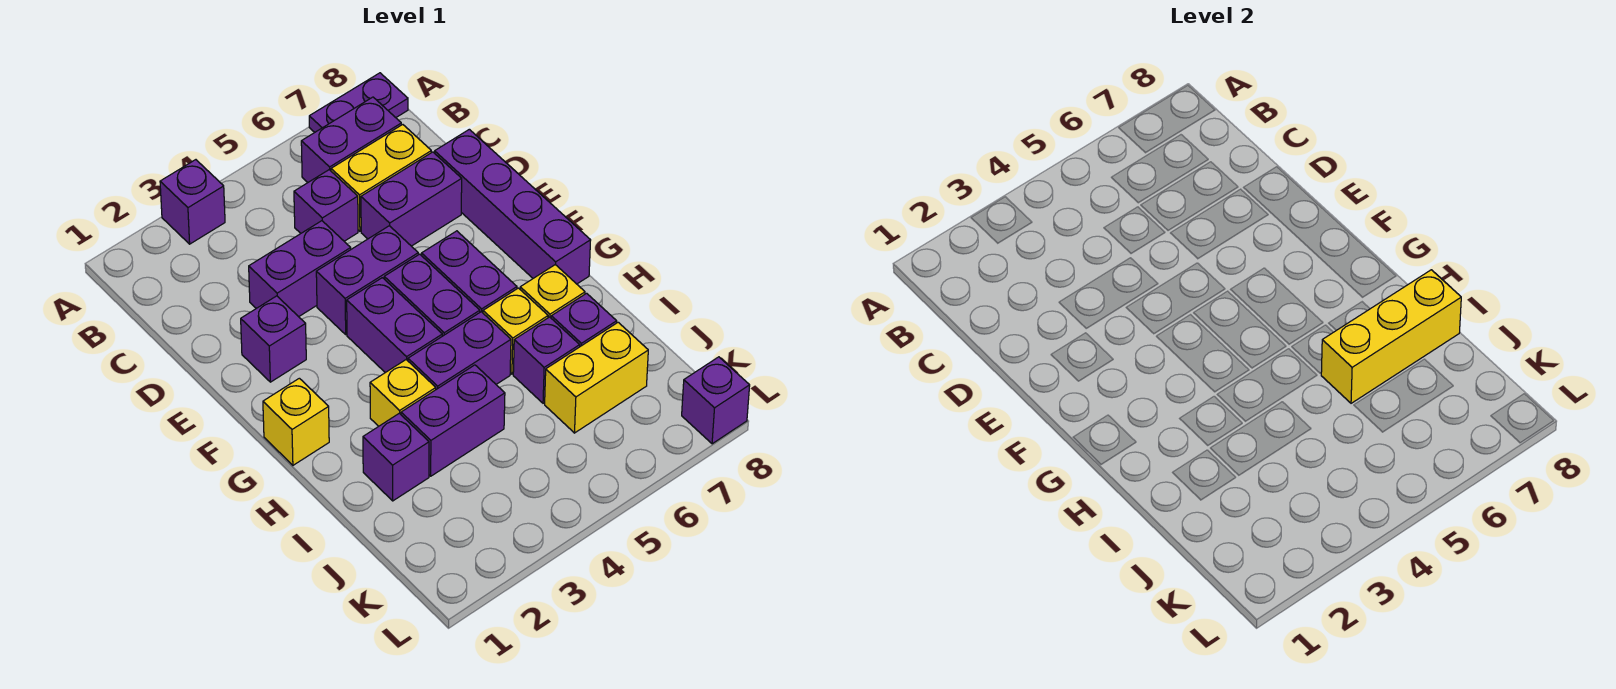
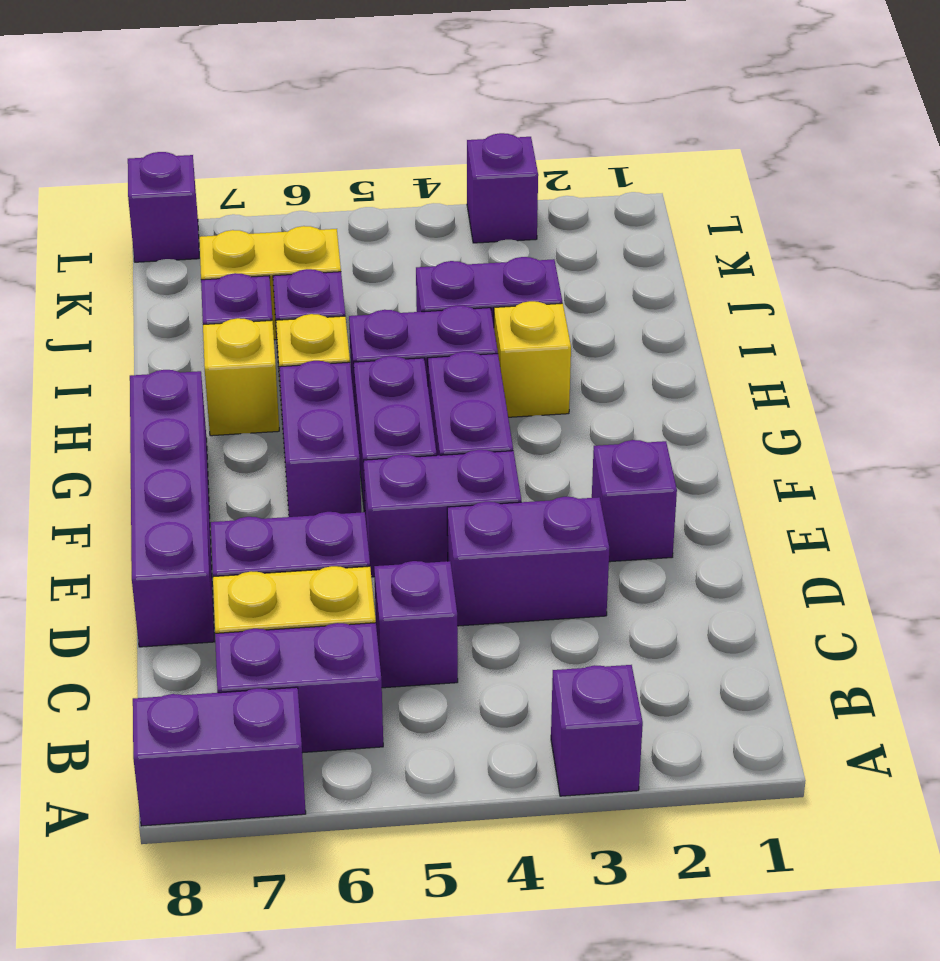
purple plate A7:A8 level 1 -> purple brick A7:A8 level 1
yellow brick G1 level 1 -> none
purple brick I2 level 1 -> purple brick L3 level 1
yellow brick I6:I8 level 2 -> none

